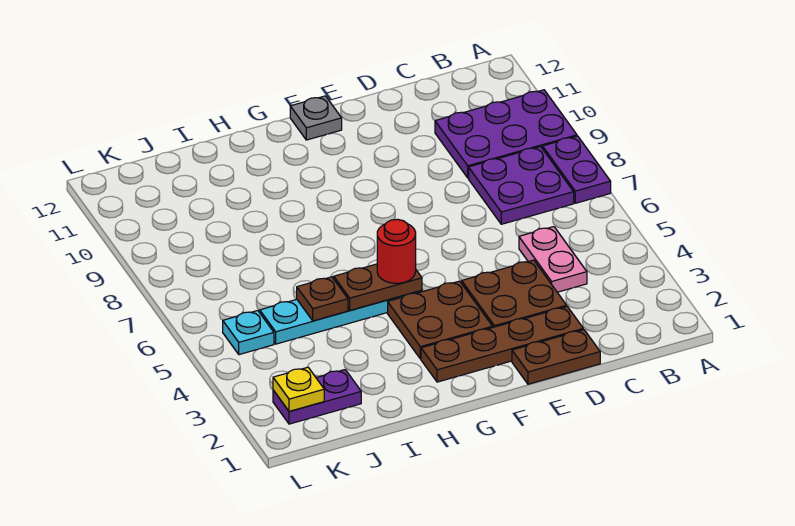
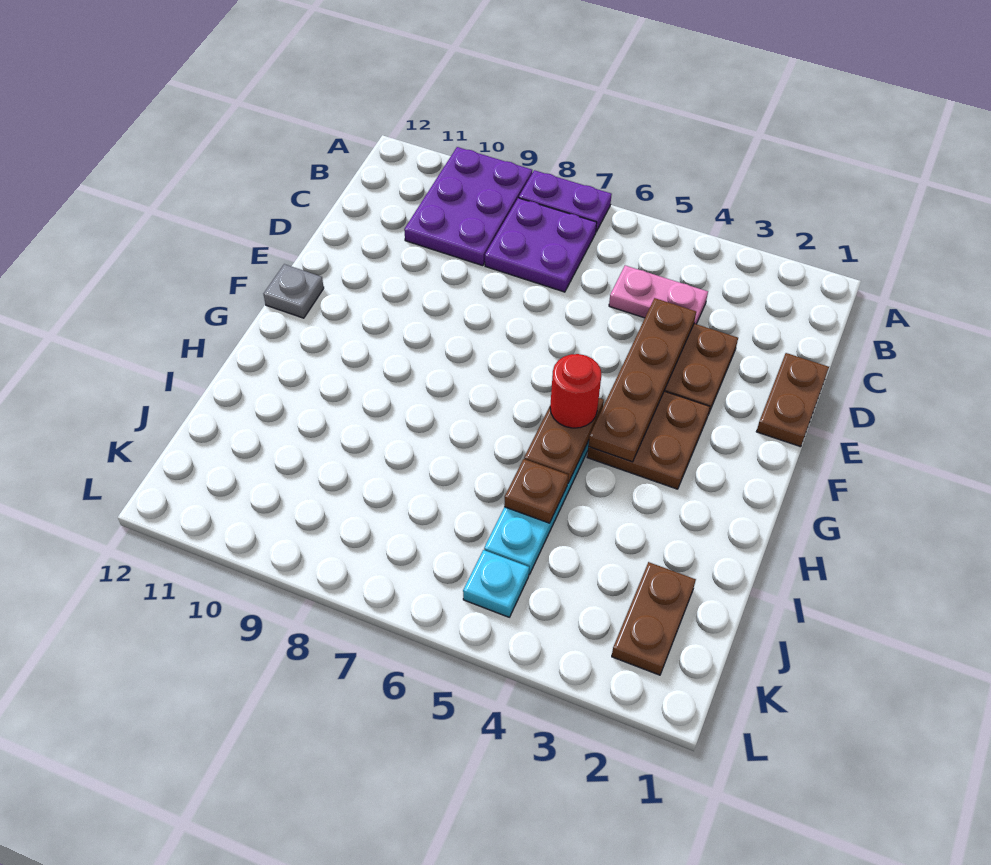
brown plate D2:G2 level 1 -> brown plate D4:G4 level 2
purple plate J2:K2 level 1 -> brown plate J2:K2 level 1
yellow plate K2 level 2 -> none

